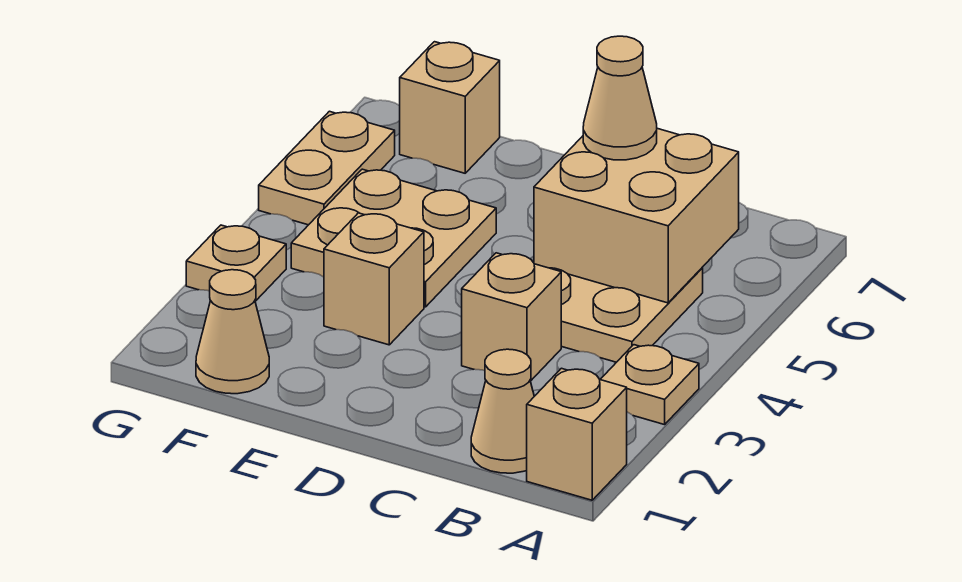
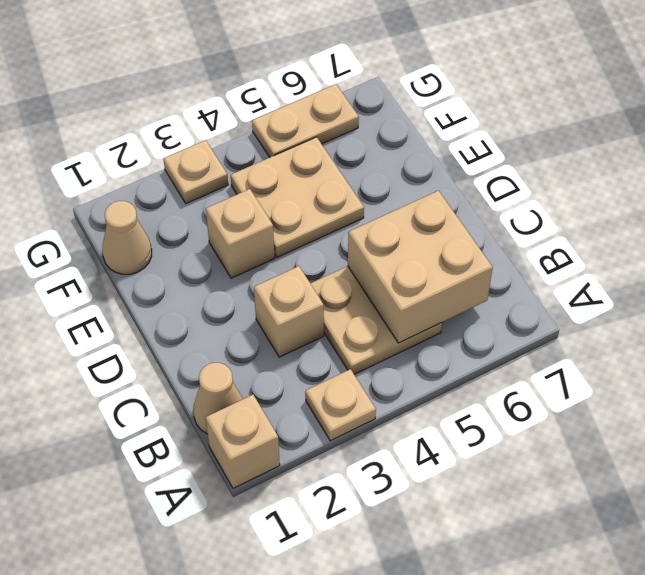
tan cone C6 level 3 -> none
tan brick F7 level 1 -> none

